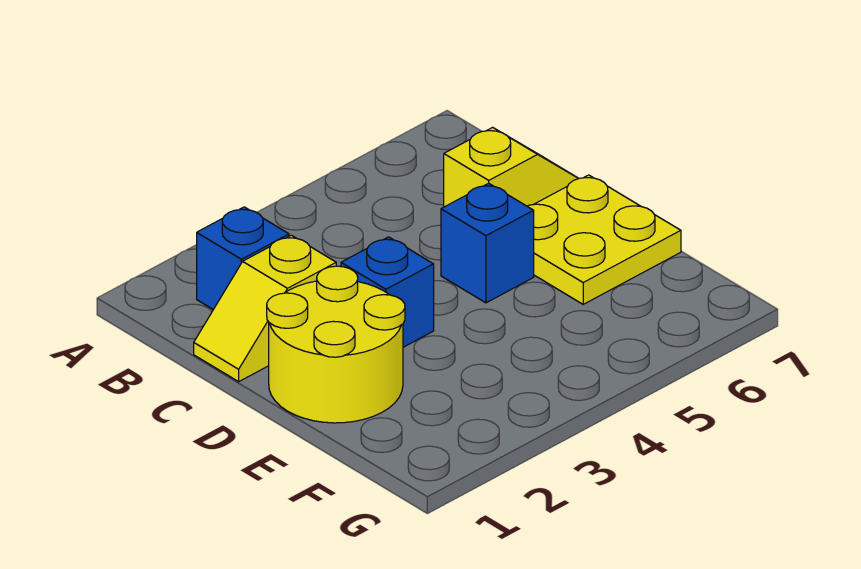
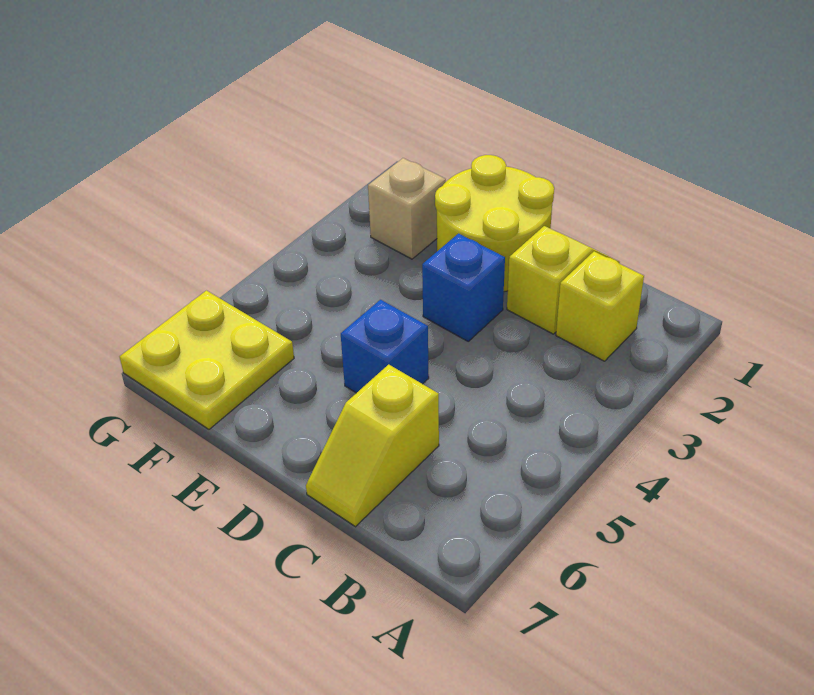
blue brick B2 level 1 -> yellow brick B2 level 1
yellow plate D6:E7 level 1 -> yellow plate F6:G7 level 1
none -> tan brick F2 level 1

